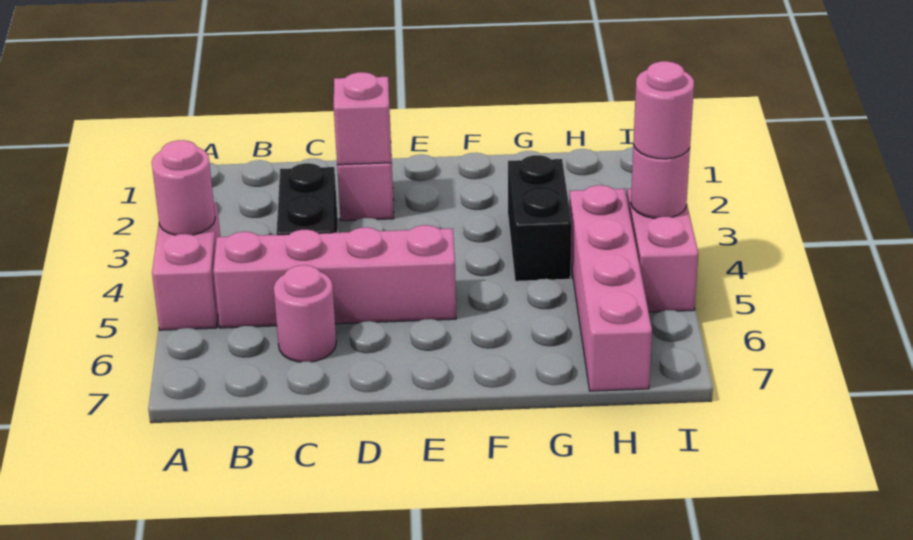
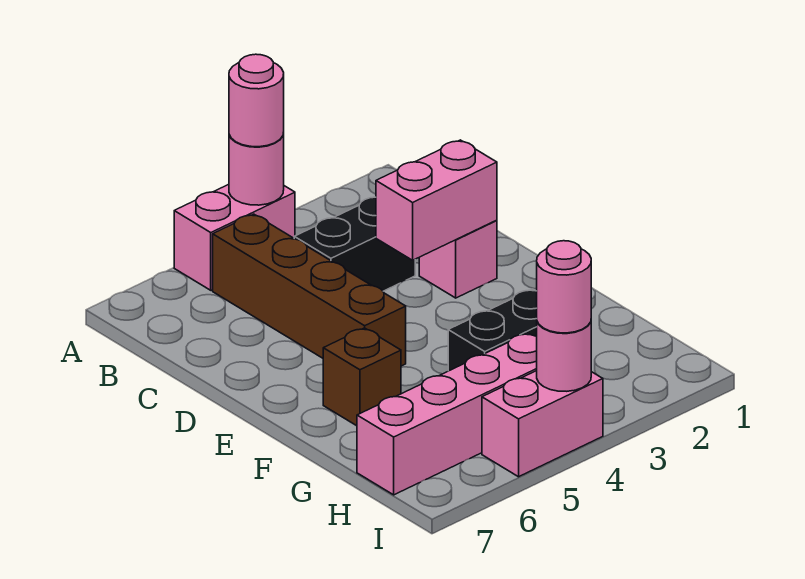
pink brick B5:E5 level 1 -> brown brick B5:E5 level 1
pink round brick C6 level 1 -> pink round brick A4 level 3
pink brick D2 level 2 -> pink brick D2:D3 level 2
none -> brown brick F6 level 1

